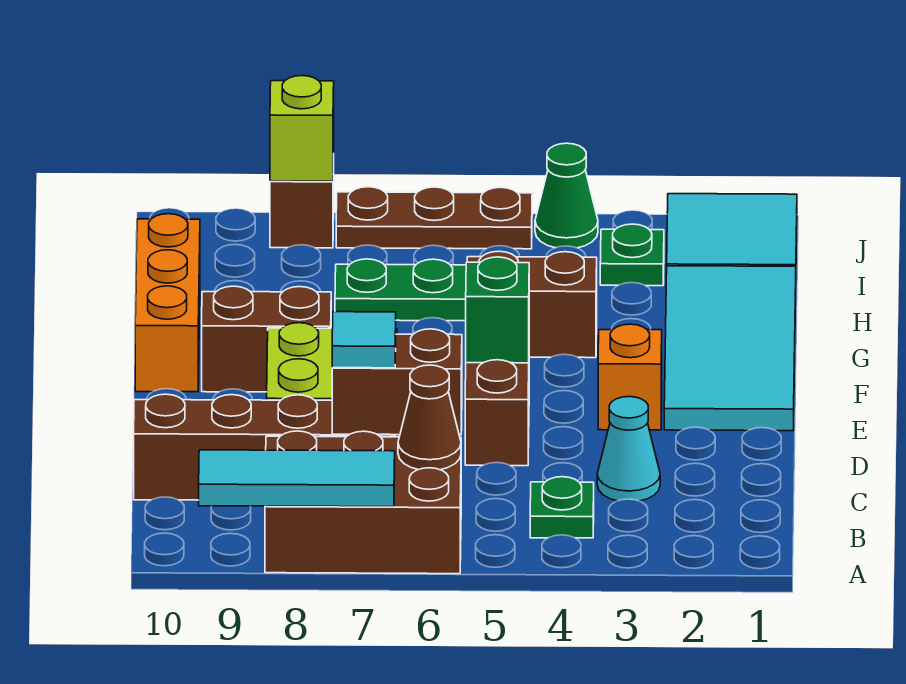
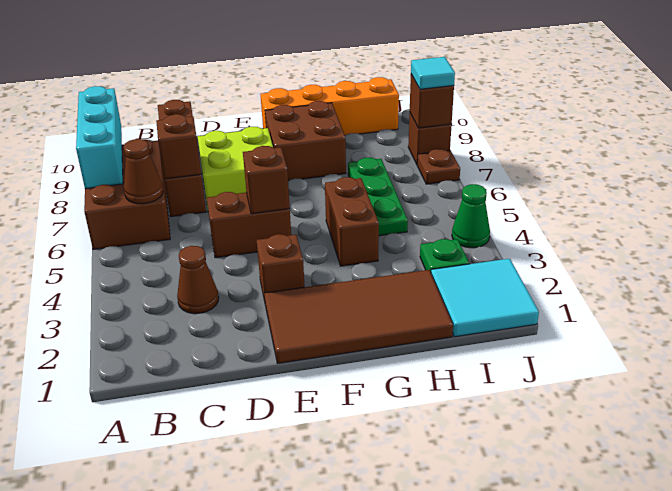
cyan tile A7:A9 level 2 -> cyan brick A7:A9 level 2
green plate B4 level 1 -> none
cyan cone C3 level 1 -> brown cone C3 level 1
brown brick C6:C7 level 2 -> brown brick C7 level 2
cyan tile C7 level 3 -> cyan tile J8 level 3
cyan tile E1:H2 level 1 -> brown tile E1:H2 level 1
orange brick E3 level 1 -> brown brick E3 level 1
green brick E5 level 2 -> brown brick E5 level 2
brown brick F8:F9 level 1 -> brown brick F8:G9 level 1
orange brick F10:H10 level 1 -> orange brick F10:I10 level 1
brown plate J5:J7 level 1 -> brown plate J7 level 1
lime brick J8 level 2 -> brown brick J8 level 2

